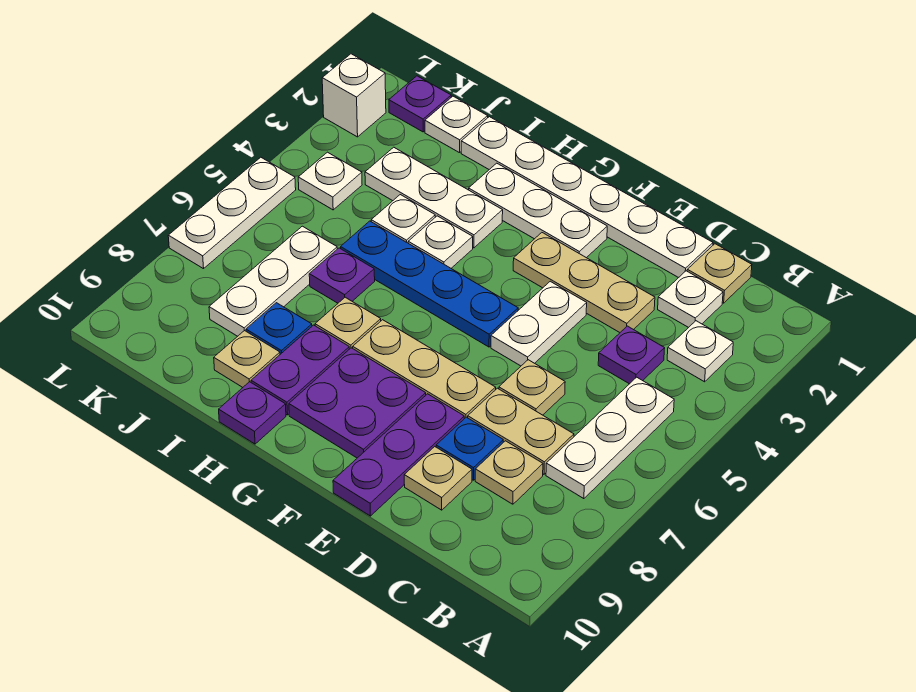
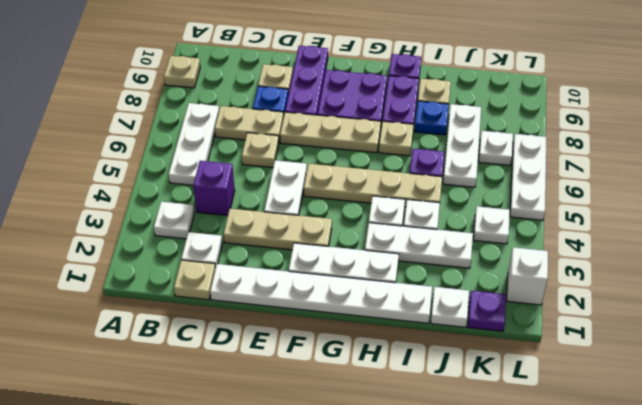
purple plate C4 level 1 -> purple brick C4 level 1
tan plate C8 level 1 -> tan plate A9 level 1
blue plate F5:I5 level 1 -> tan plate F5:I5 level 1
none -> white plate K7 level 1

